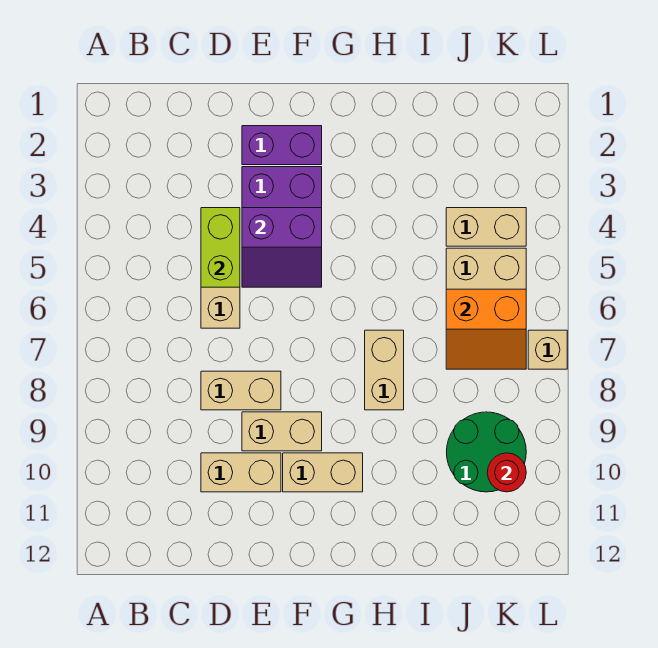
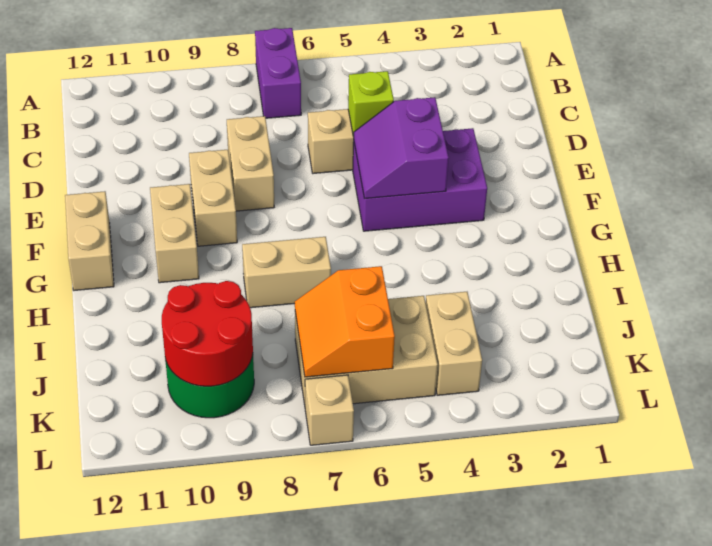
lime brick D4:D5 level 2 -> lime brick D5 level 2
tan brick D10:E10 level 1 -> tan brick F12:G12 level 1
purple brick E2:F2 level 1 -> purple brick A7:B7 level 1
red round brick K10 level 2 -> red round brick J9:K10 level 2

